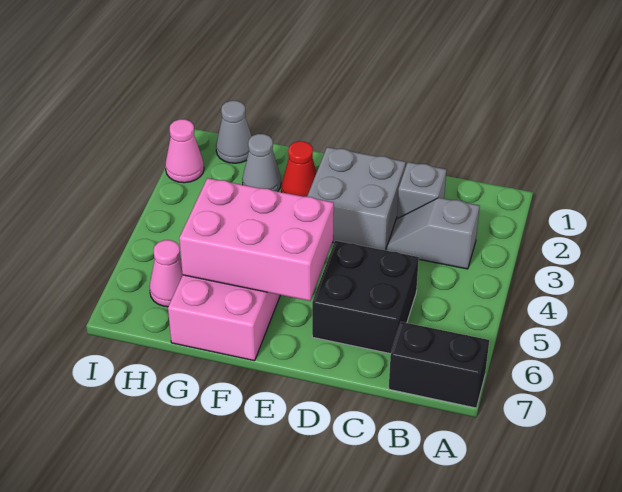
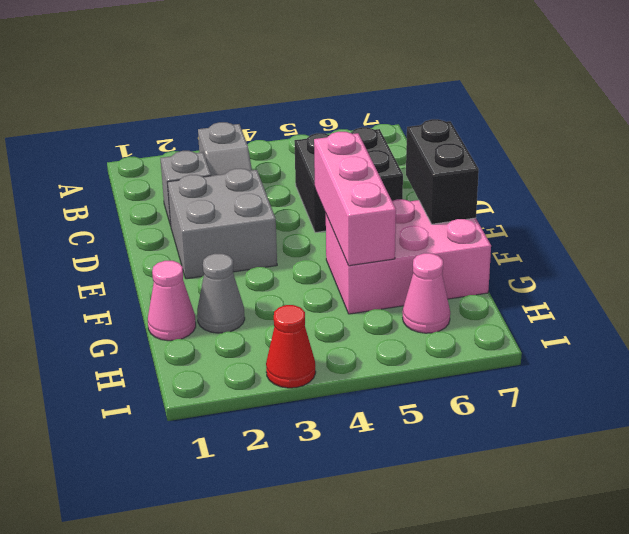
black brick A7:B7 level 1 -> black brick E7:F7 level 2
pink brick E5:G6 level 2 -> pink brick E5:G5 level 2
red cone F2 level 1 -> red cone I3 level 1
grey cone H1 level 1 -> none
pink cone I2 level 1 -> pink cone G1 level 1

